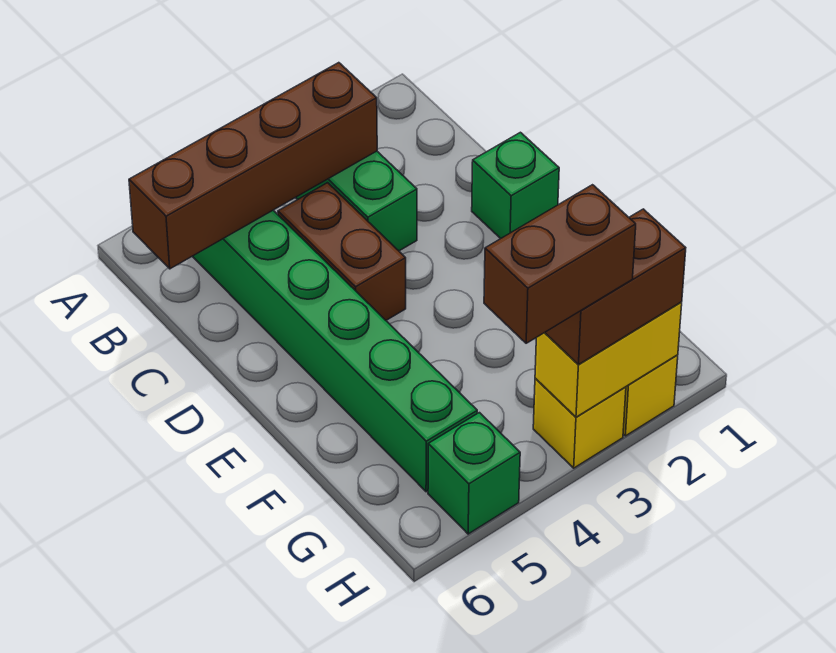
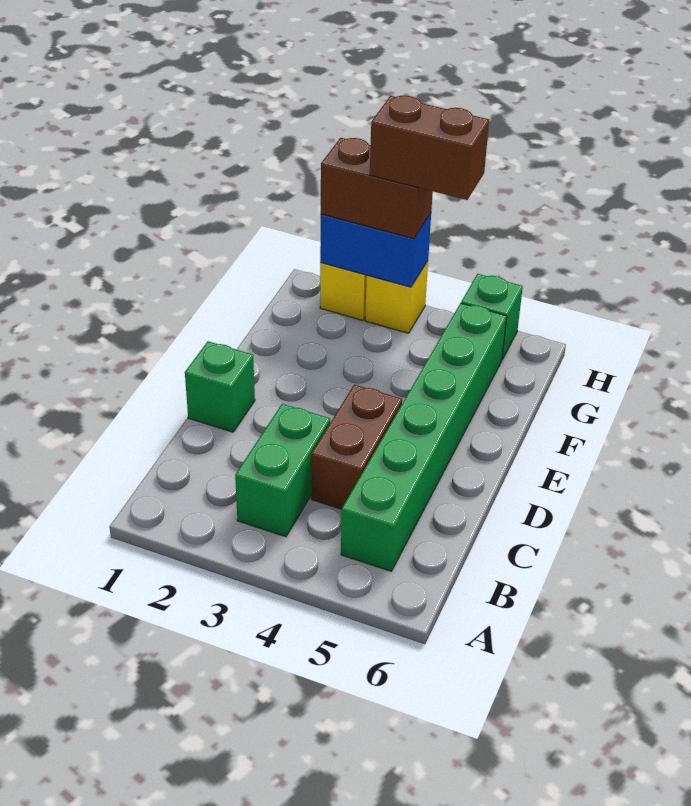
brown brick B3:B6 level 2 -> none
yellow brick H2:H3 level 2 -> blue brick H2:H3 level 2

